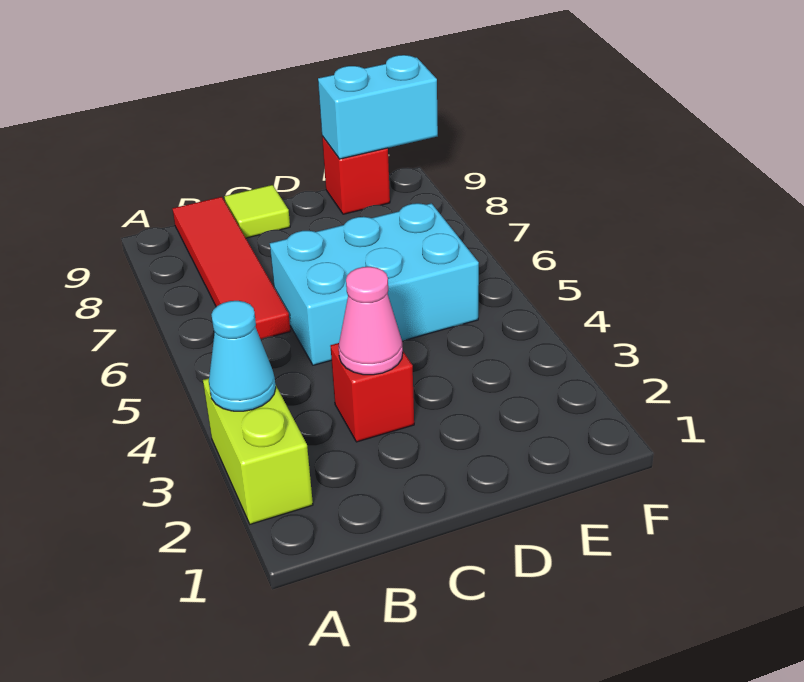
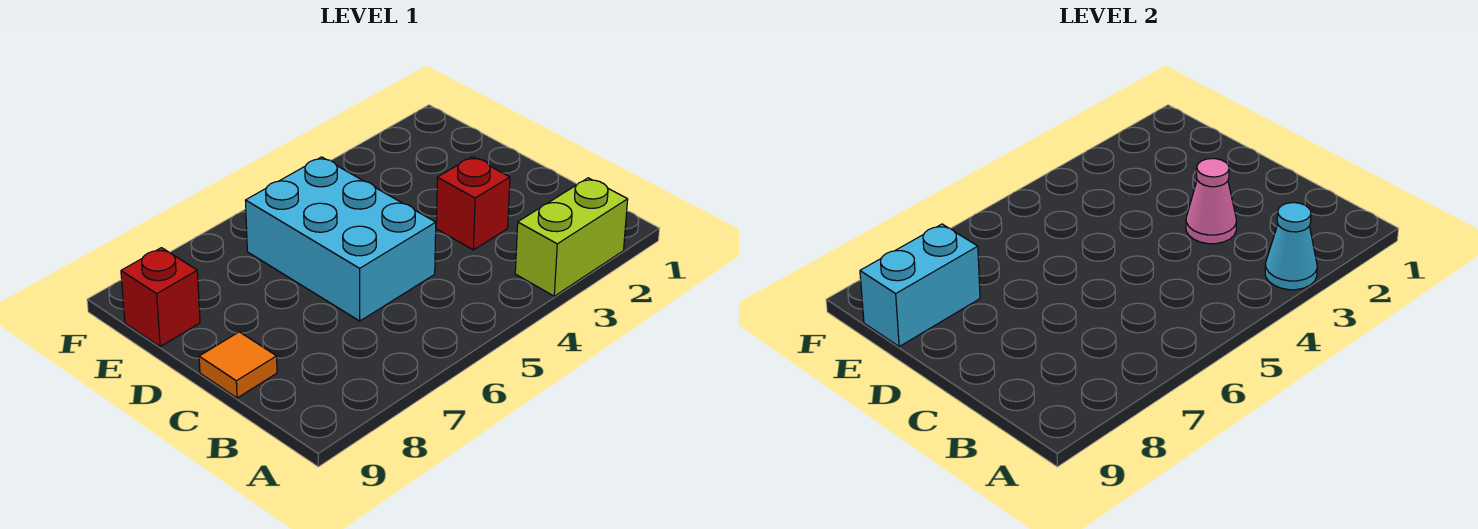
red tile B6:B9 level 1 -> none
lime tile C9 level 1 -> orange tile C9 level 1
cyan brick E9:F9 level 2 -> cyan brick E8:E9 level 2

